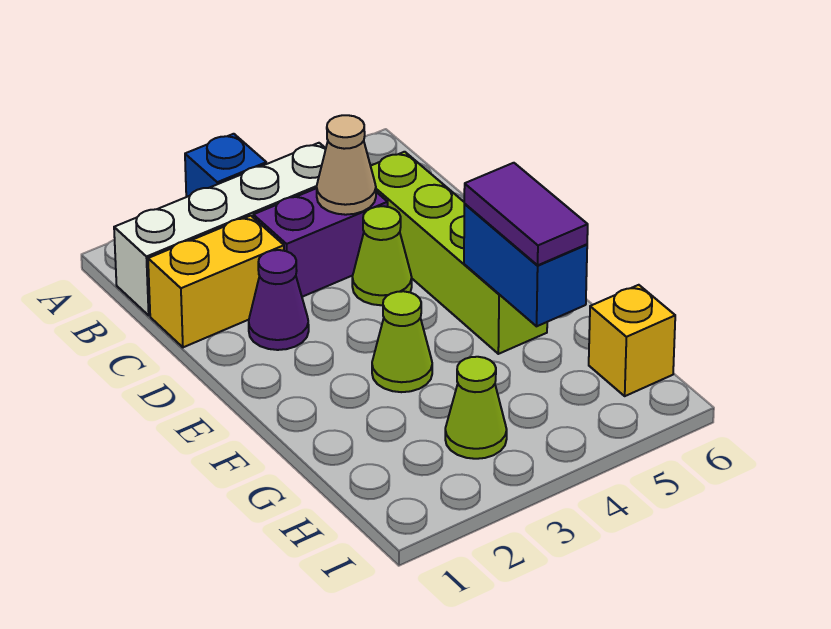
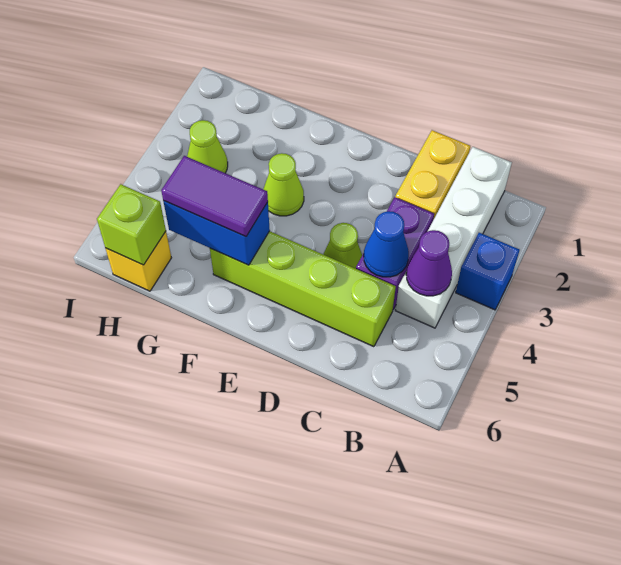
tan cone C4 level 2 -> blue cone C4 level 2
purple cone D2 level 1 -> purple cone B4 level 2
none -> lime brick H6 level 2

